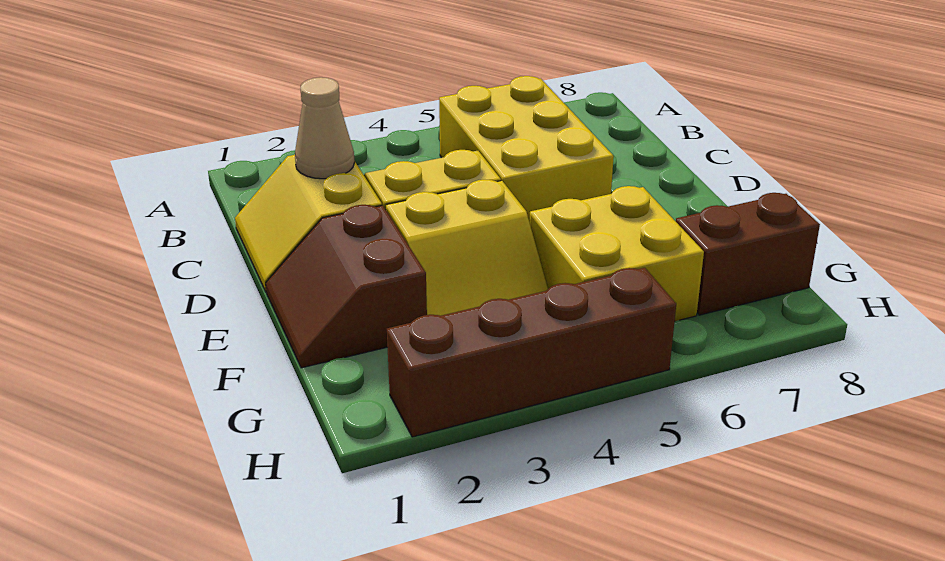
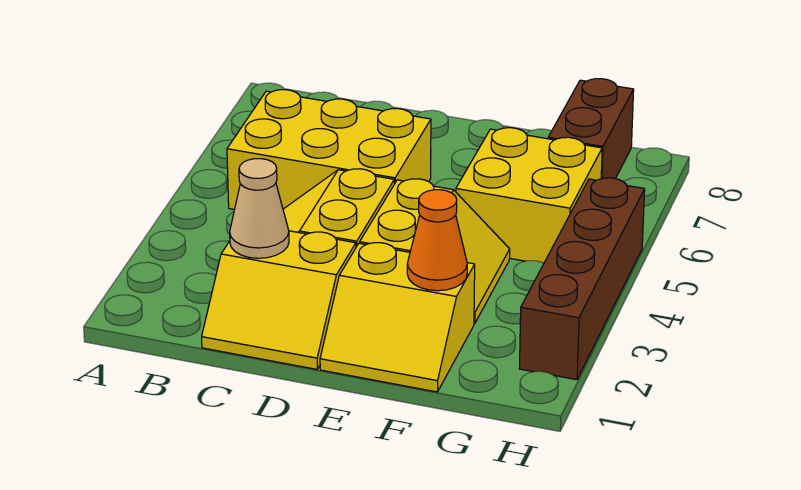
brown slope E1:F2 level 1 top 2 -> yellow slope E1:F2 level 1 top 2
none -> orange cone F2 level 2

